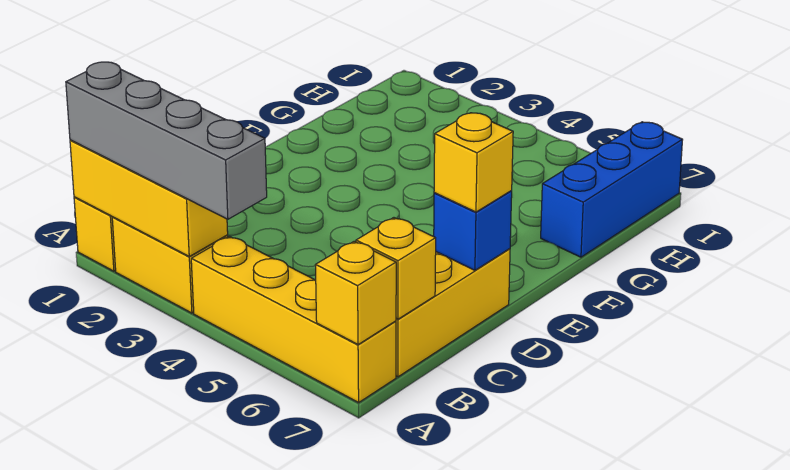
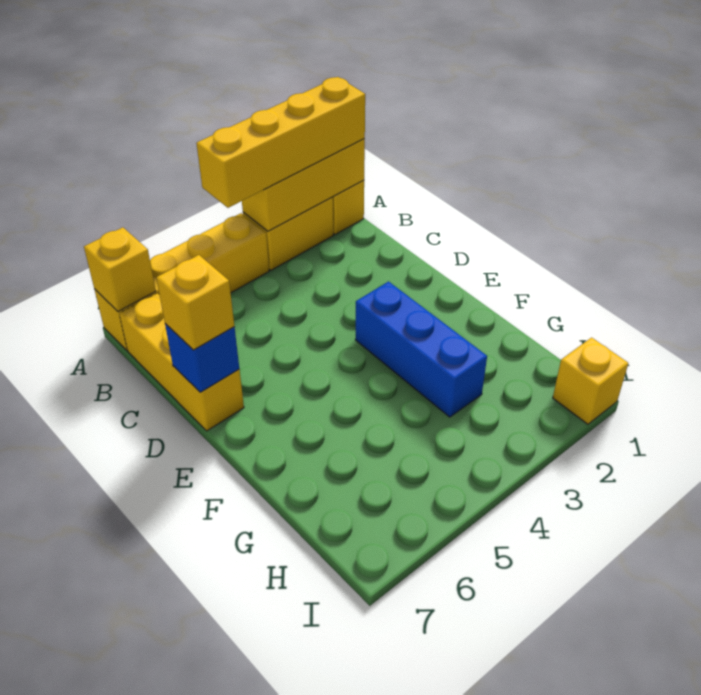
grey brick A1:A4 level 3 -> yellow brick A1:A4 level 3
yellow brick B7 level 2 -> yellow brick I1 level 1
blue brick G7:I7 level 1 -> blue brick E3:G3 level 1

